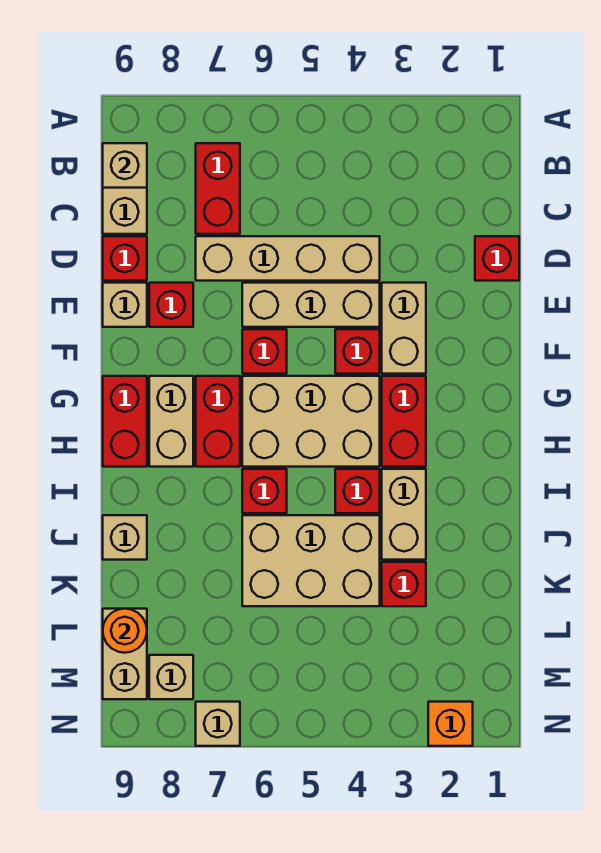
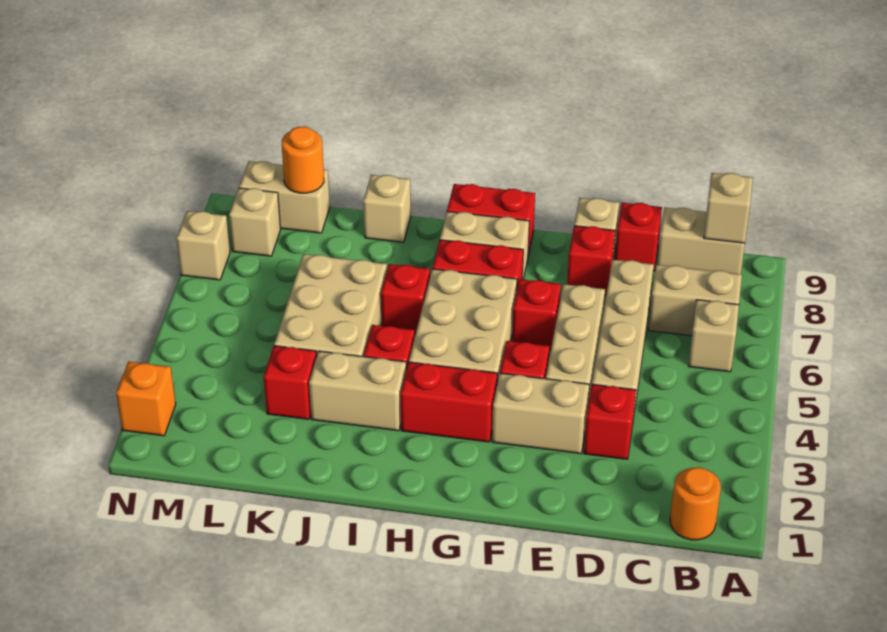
none -> orange round brick B1 level 1
none -> tan brick B6 level 1
red brick B7:C7 level 1 -> tan brick B7:C7 level 1
red brick D1 level 1 -> red brick D3 level 1

